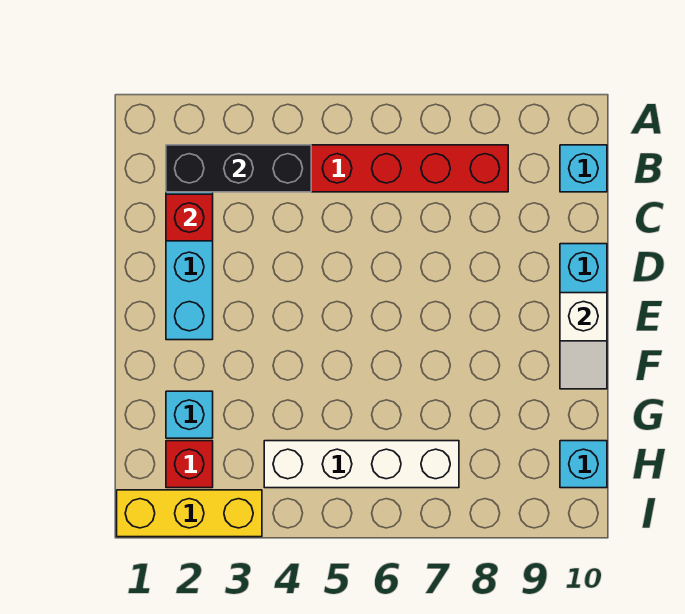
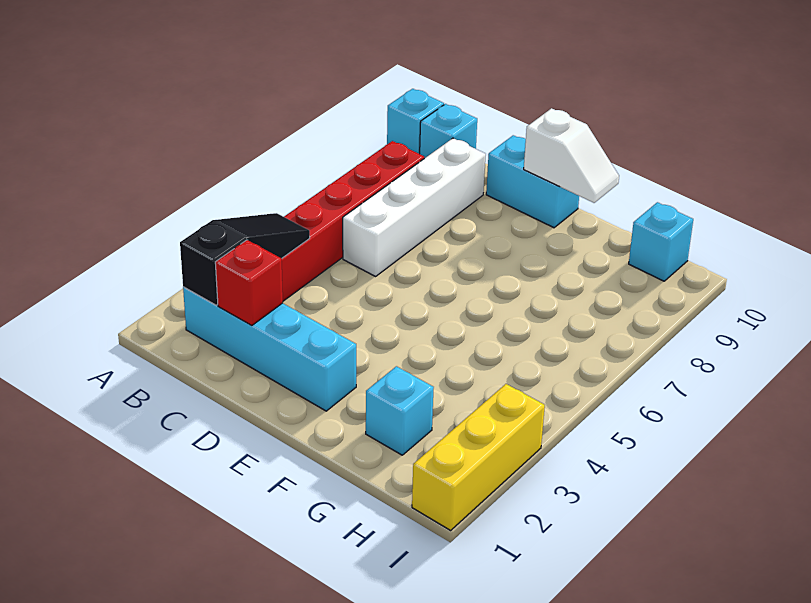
none -> cyan brick A10 level 1
black brick B2:B4 level 2 -> black slope B2:B4 level 2 top 2
red brick H2 level 1 -> none
white brick H4:H7 level 1 -> white brick C6:C9 level 1

